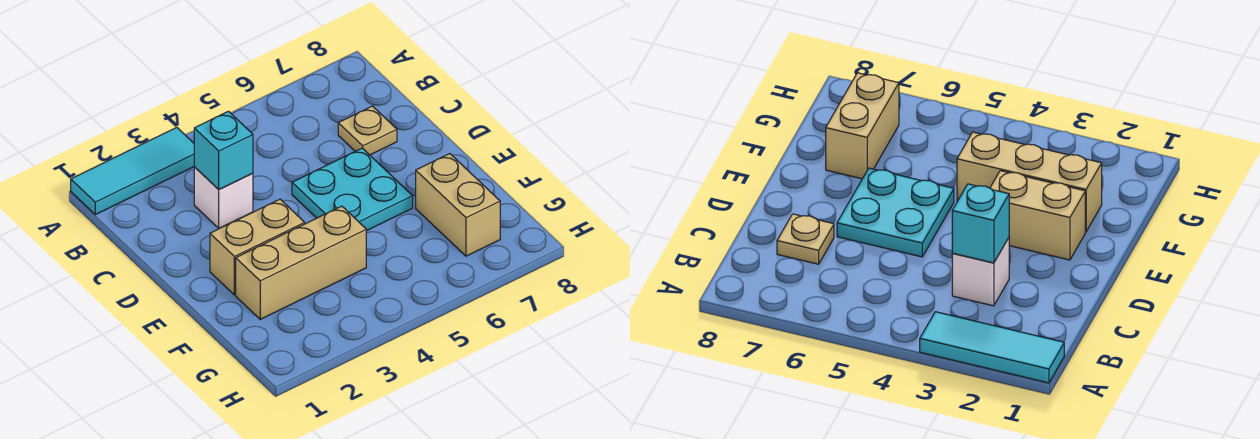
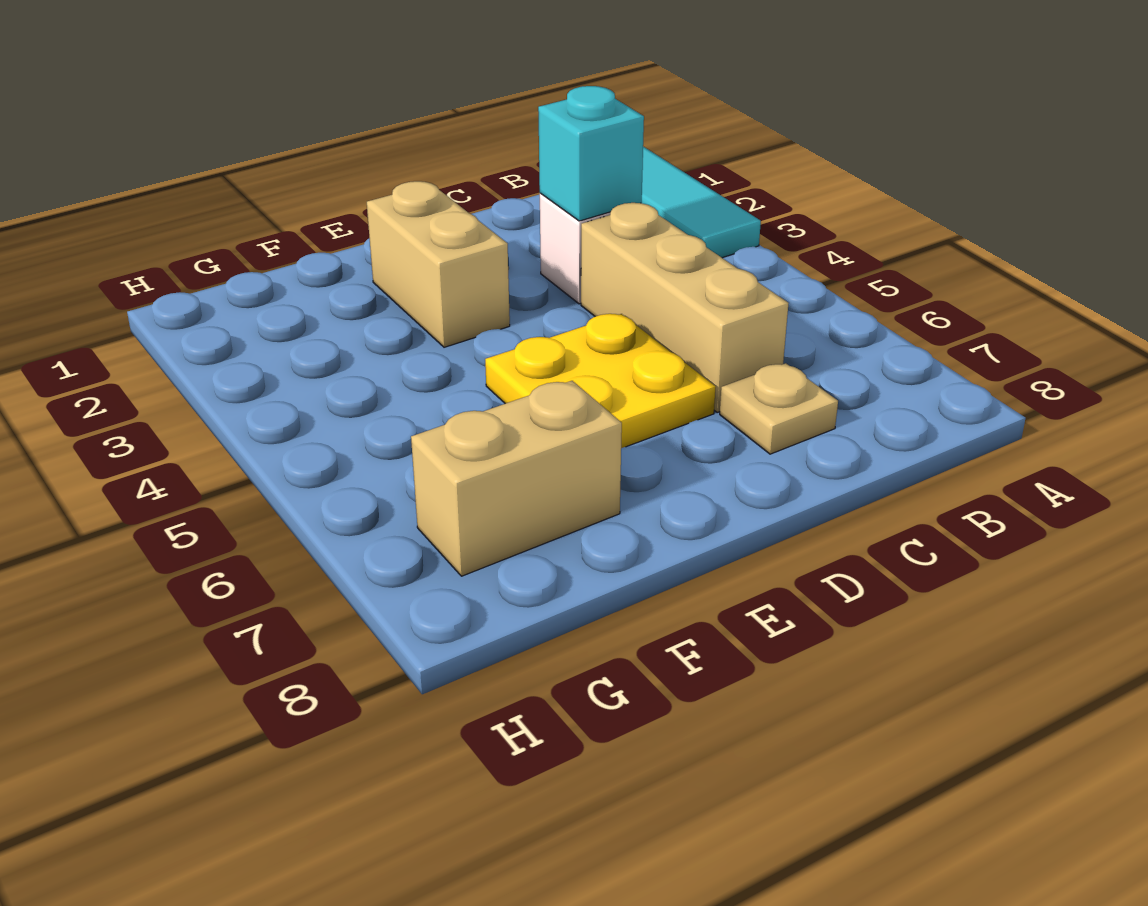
cyan plate D5:E6 level 1 -> yellow plate D5:E6 level 1
tan brick F2:F4 level 1 -> tan brick C4:C6 level 1

